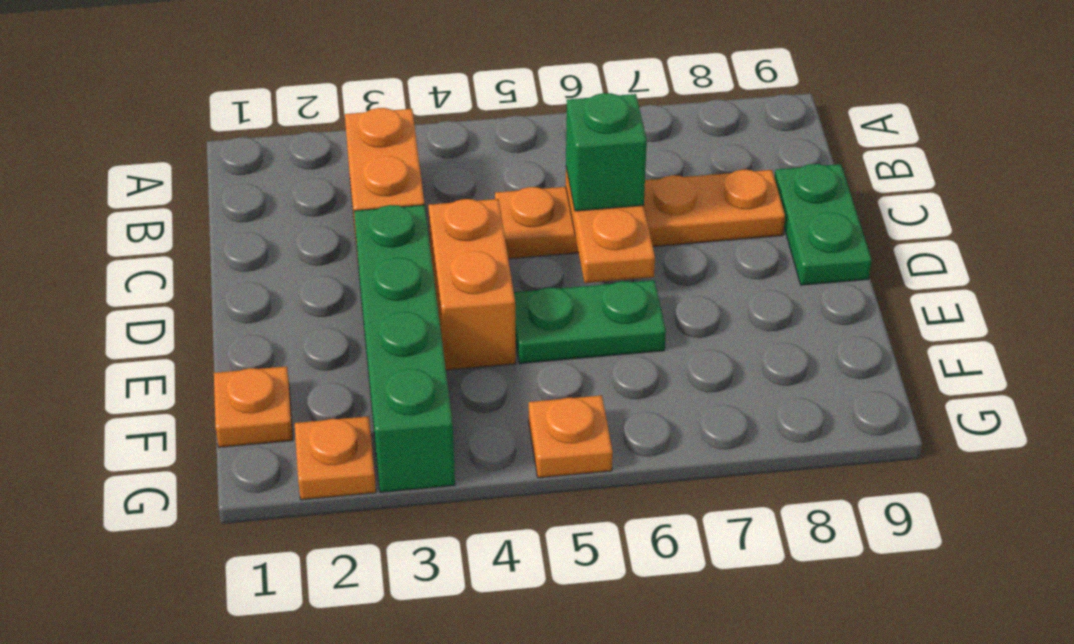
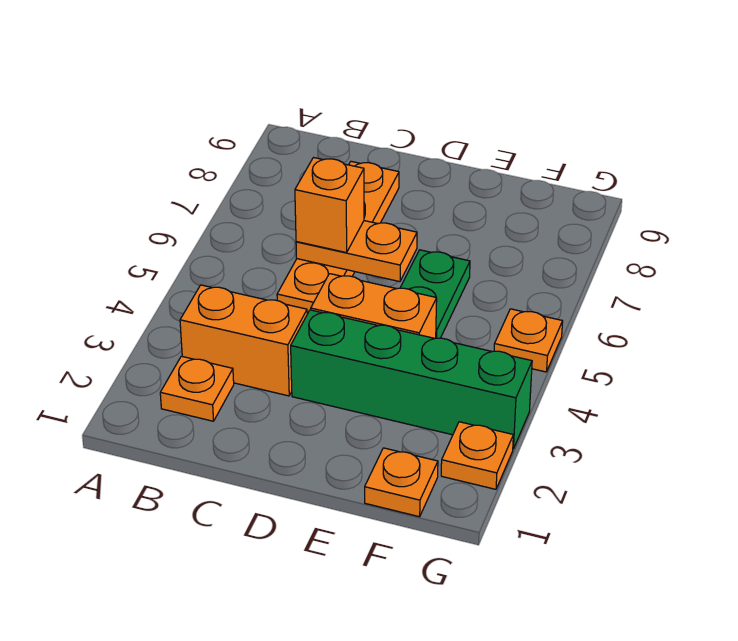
none -> orange plate B2 level 1
green brick C6 level 3 -> orange brick C6 level 3
green plate C9:D9 level 1 -> none

